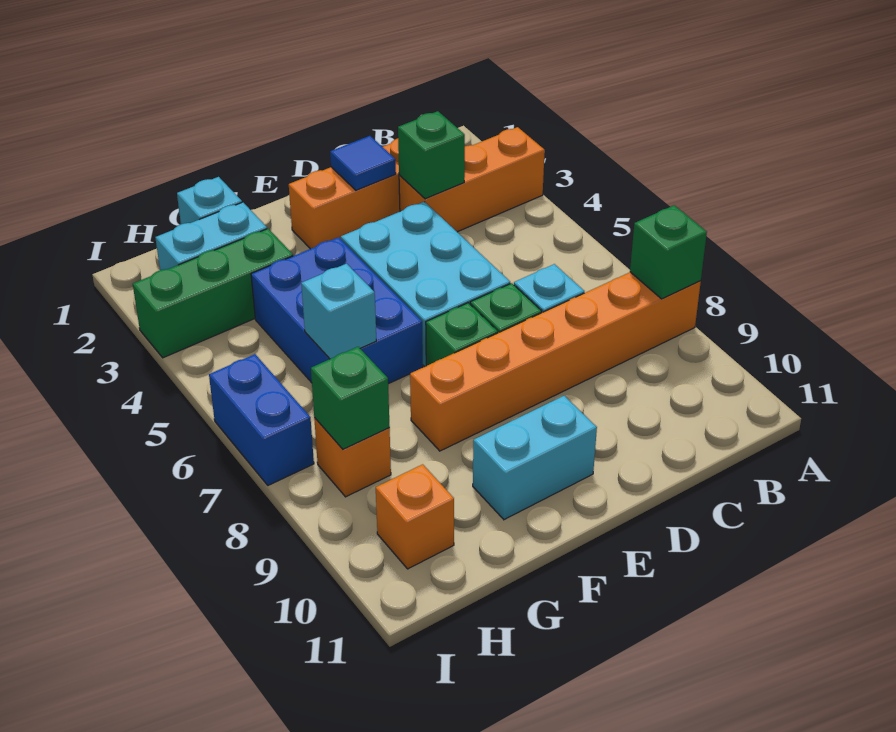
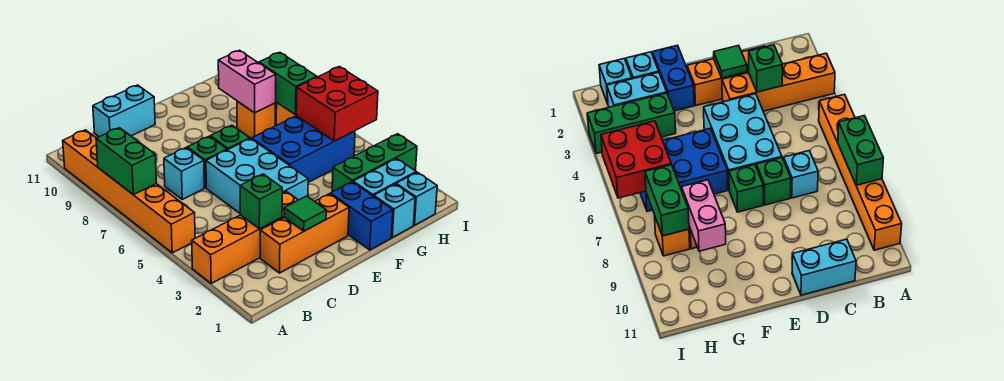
orange brick A3:C3 level 1 -> orange brick A3:D3 level 1
orange brick A8:F8 level 1 -> orange brick A5:A10 level 1
green brick A8 level 2 -> green brick A7:A8 level 2
blue tile D2 level 2 -> green tile D2 level 2
cyan brick E10:F10 level 1 -> cyan brick C11:D11 level 1
blue brick F4:G6 level 1 -> blue brick F5:H6 level 1
cyan brick G6 level 2 -> cyan brick H1 level 1
none -> pink brick G8:G9 level 2
none -> red brick H5:I6 level 2
green brick H8 level 2 -> green brick H7:H8 level 2
orange brick H10 level 1 -> orange brick G8 level 1
blue brick I6:I7 level 1 -> blue brick F1:F2 level 1

